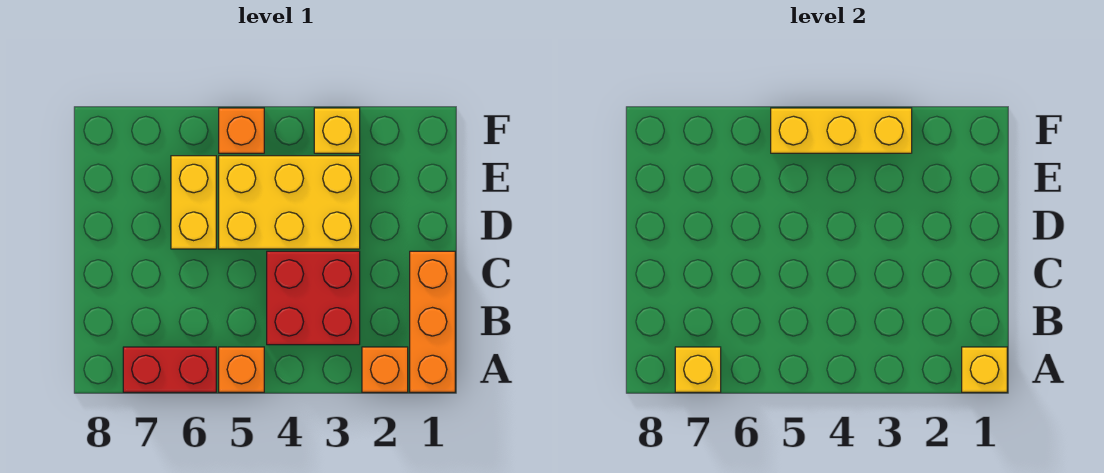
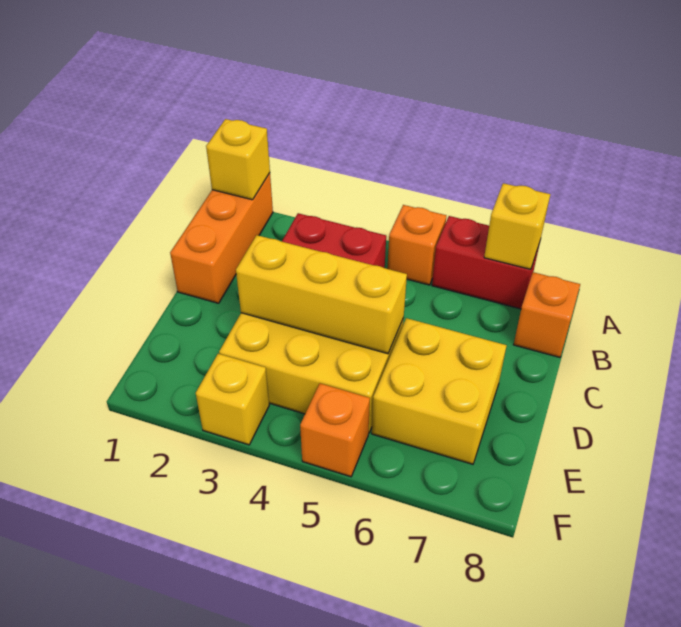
orange brick A2 level 1 -> orange brick B8 level 1
yellow brick D6:E6 level 1 -> yellow brick D6:E7 level 1
yellow brick F3:F5 level 2 -> yellow brick D3:D5 level 2

